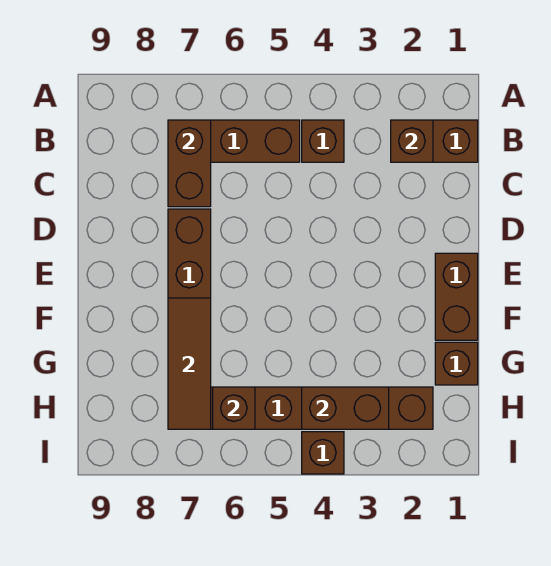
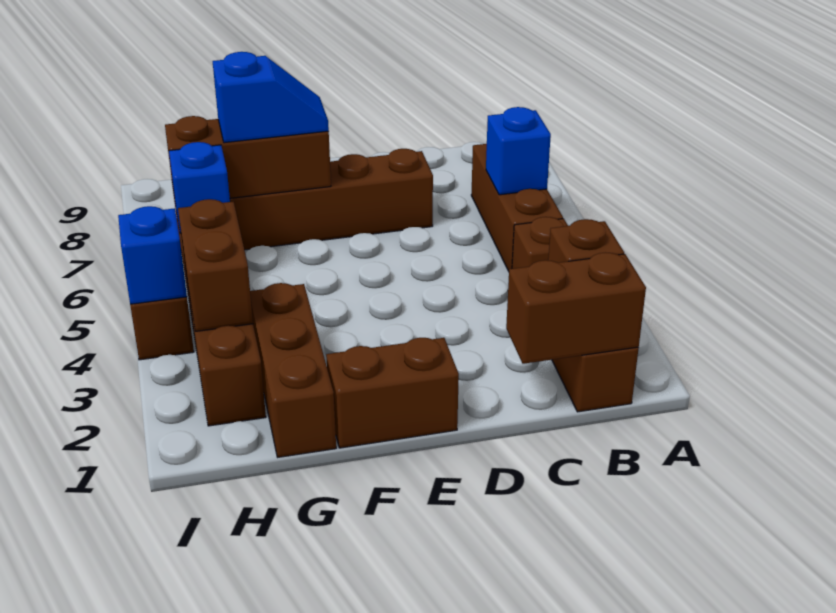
none -> blue brick B6 level 2
brown brick B7:C7 level 2 -> brown brick B1:C1 level 2
brown tile F7:H7 level 2 -> brown brick F7:H7 level 2
none -> blue slope F7:G7 level 3 top G
brown brick G1 level 1 -> brown brick G1:G3 level 1
brown brick H6 level 2 -> blue brick H6 level 2
none -> blue brick I4 level 2

